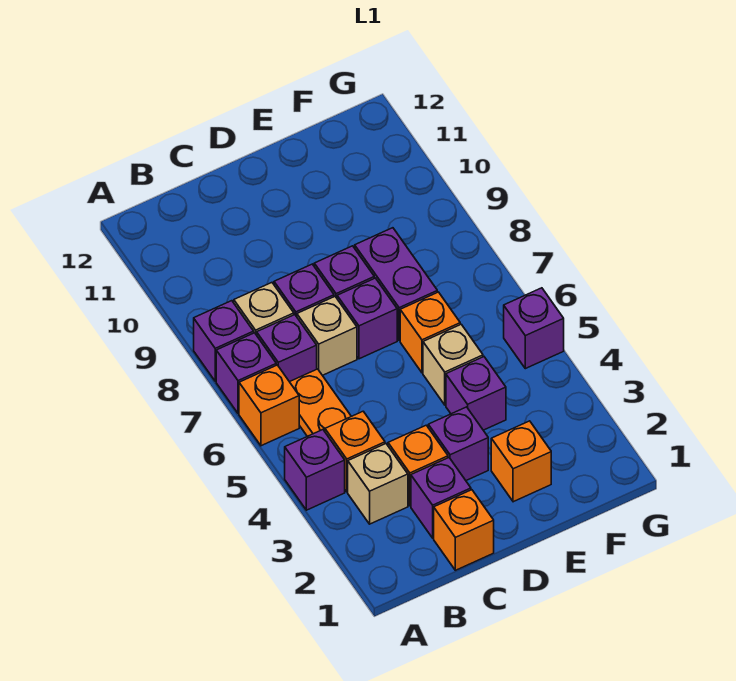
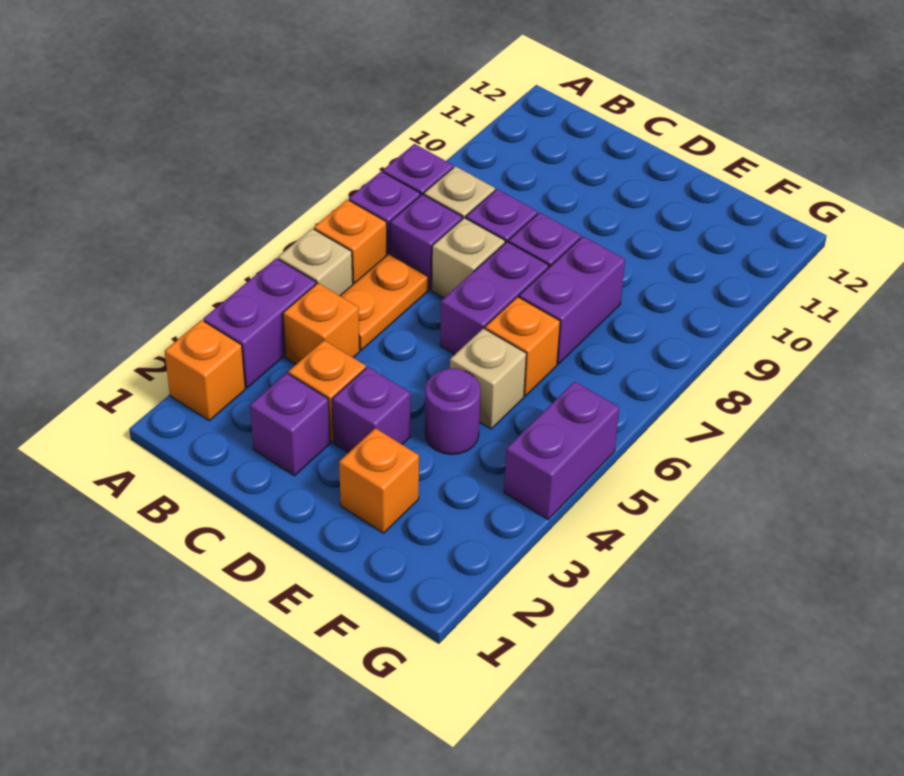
purple brick A4 level 1 -> purple brick A3:A4 level 1
tan brick B3 level 1 -> tan brick A5 level 1
orange brick C1 level 1 -> orange brick A2 level 1
purple brick D7 level 1 -> purple brick D6:D7 level 1
purple brick E4 level 1 -> purple round brick E4 level 1
purple brick G5 level 1 -> purple brick G4:G5 level 1

